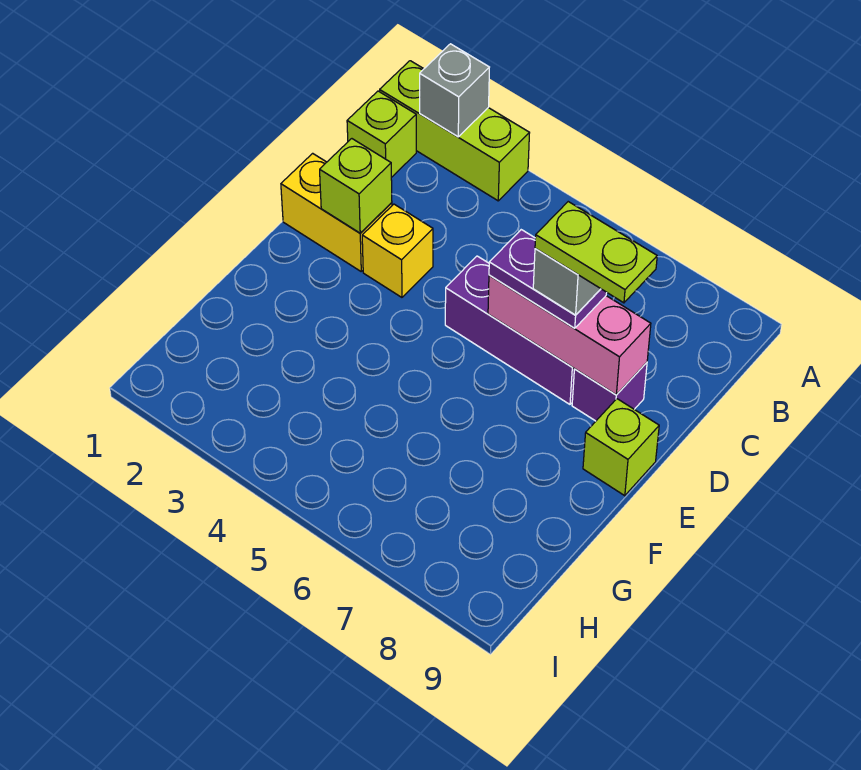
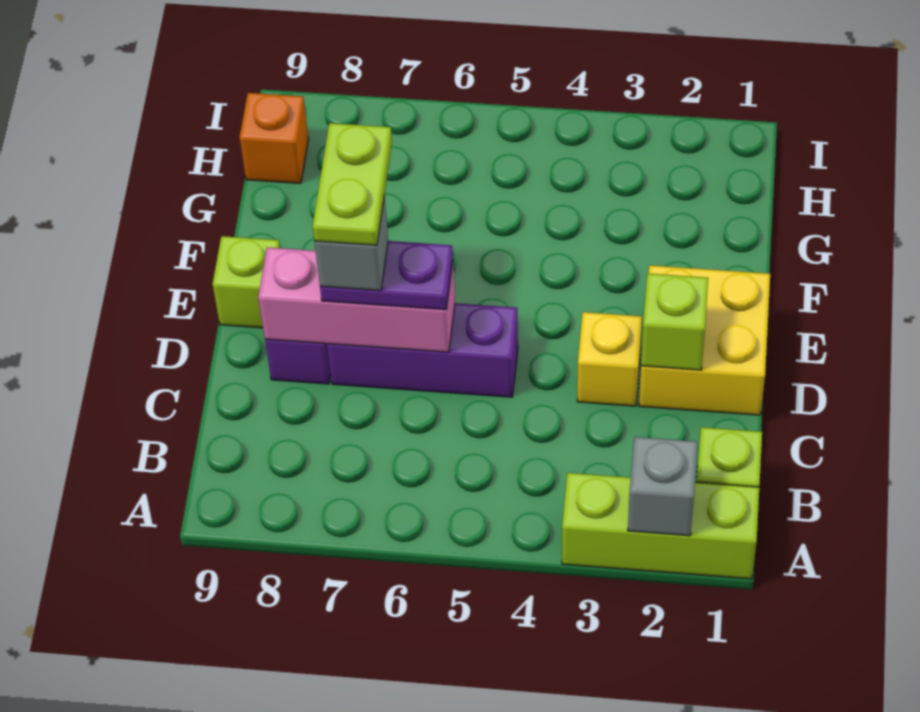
yellow brick D1:D2 level 1 -> yellow brick D1:E2 level 1
lime plate D7:D8 level 5 -> lime plate D7:E7 level 5
none -> orange brick H9 level 1

